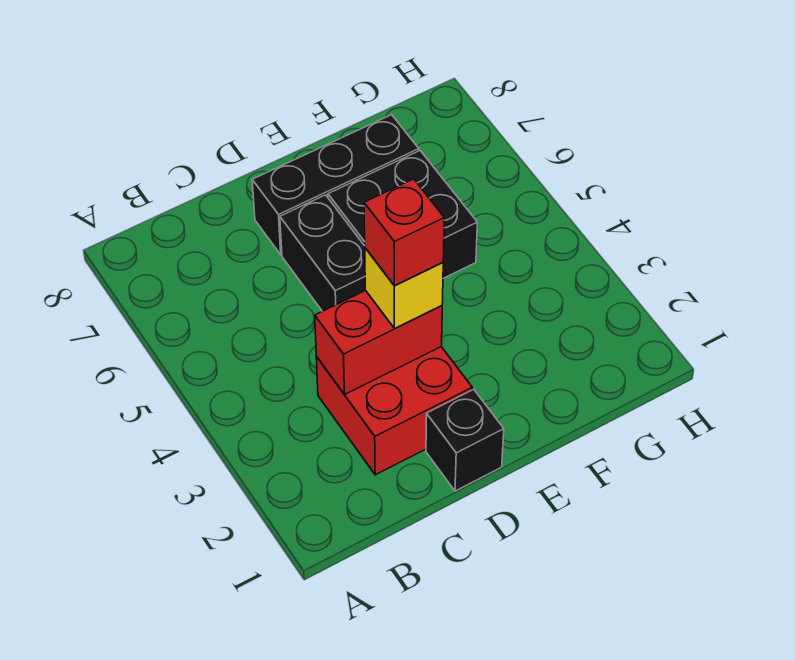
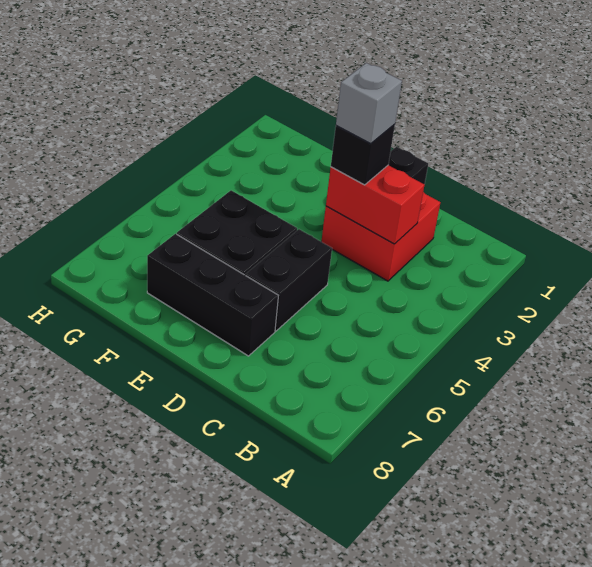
yellow brick D3 level 3 -> black brick D3 level 3
red brick D3 level 4 -> grey brick D3 level 4

